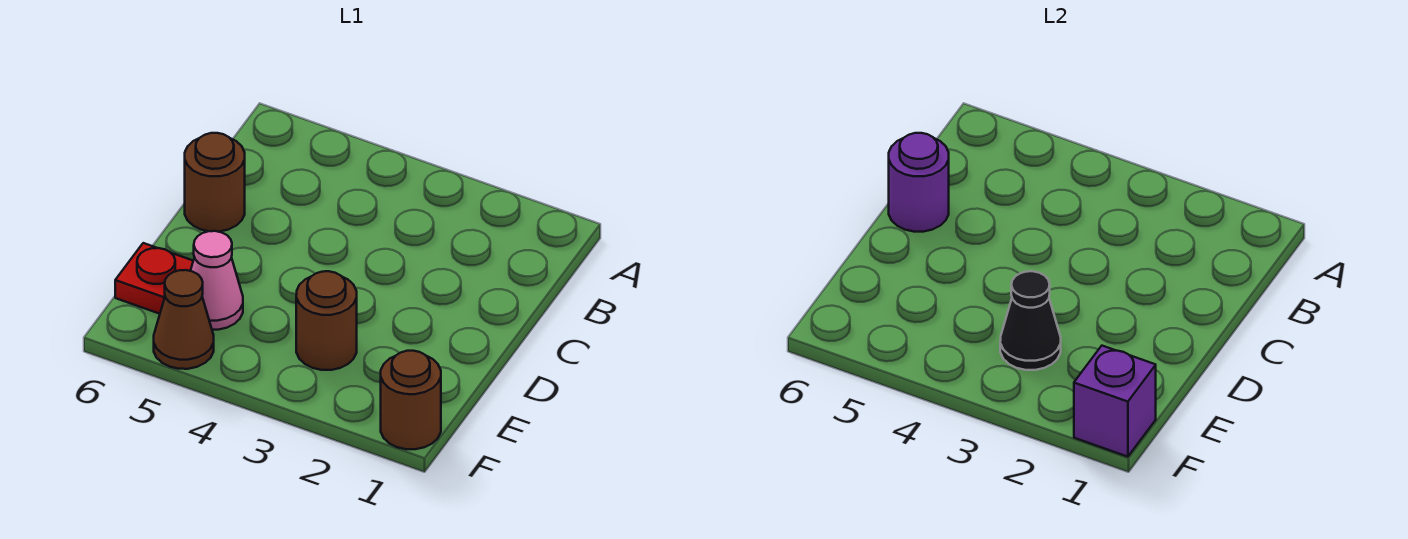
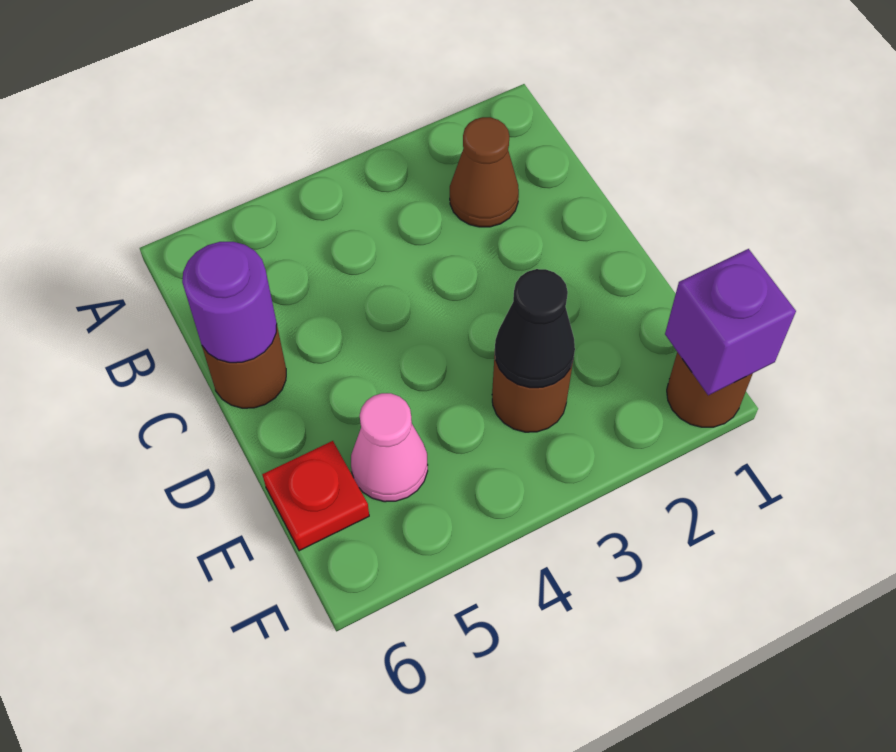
brown cone F5 level 1 -> brown cone B2 level 1

